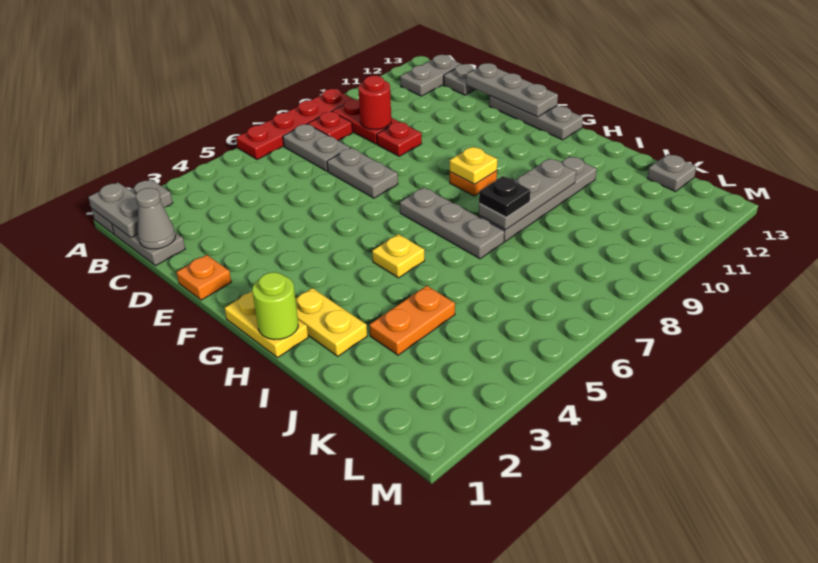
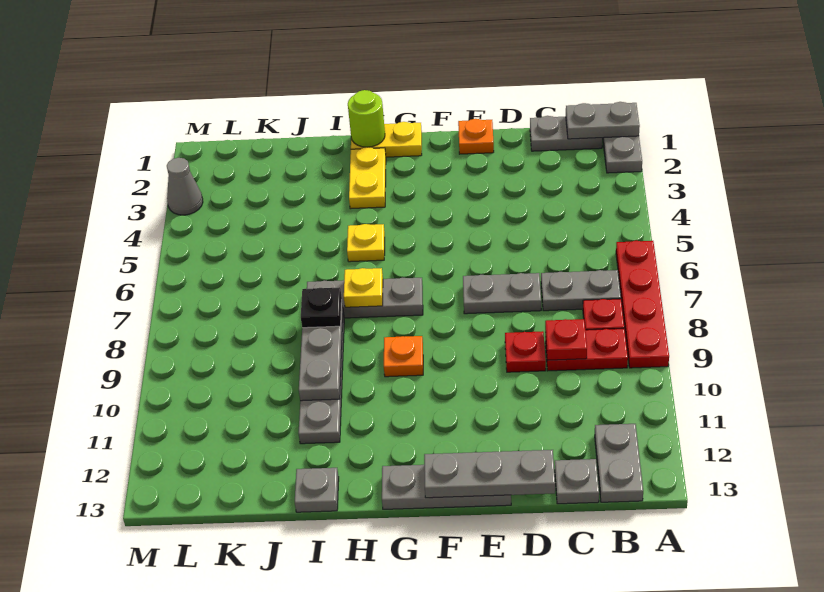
grey cone C1 level 2 -> grey cone M3 level 1
red round brick C9 level 2 -> red plate C9 level 2
yellow plate G9 level 2 -> yellow plate H7 level 2
yellow plate H2:I2 level 1 -> yellow plate H2:H3 level 1
orange plate J3:J4 level 1 -> none
grey plate K13 level 1 -> grey plate I13 level 1

